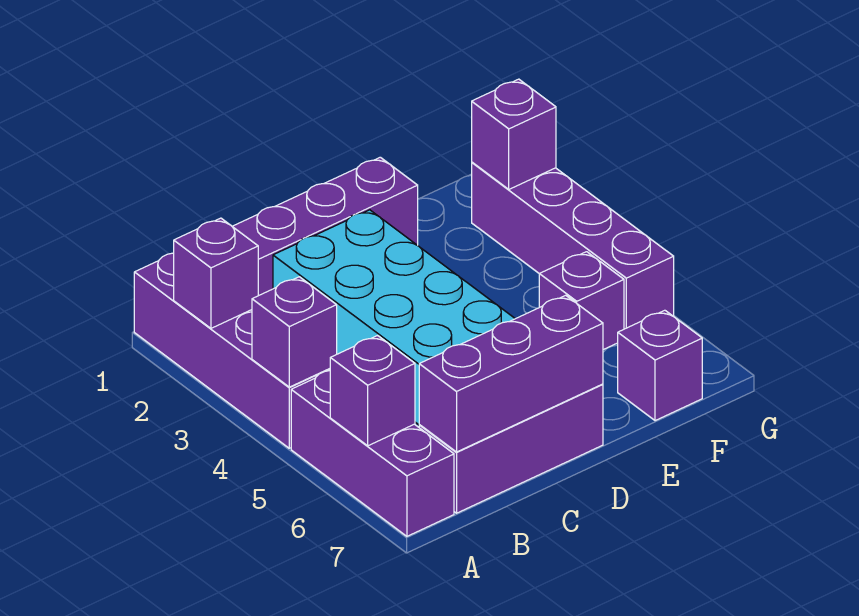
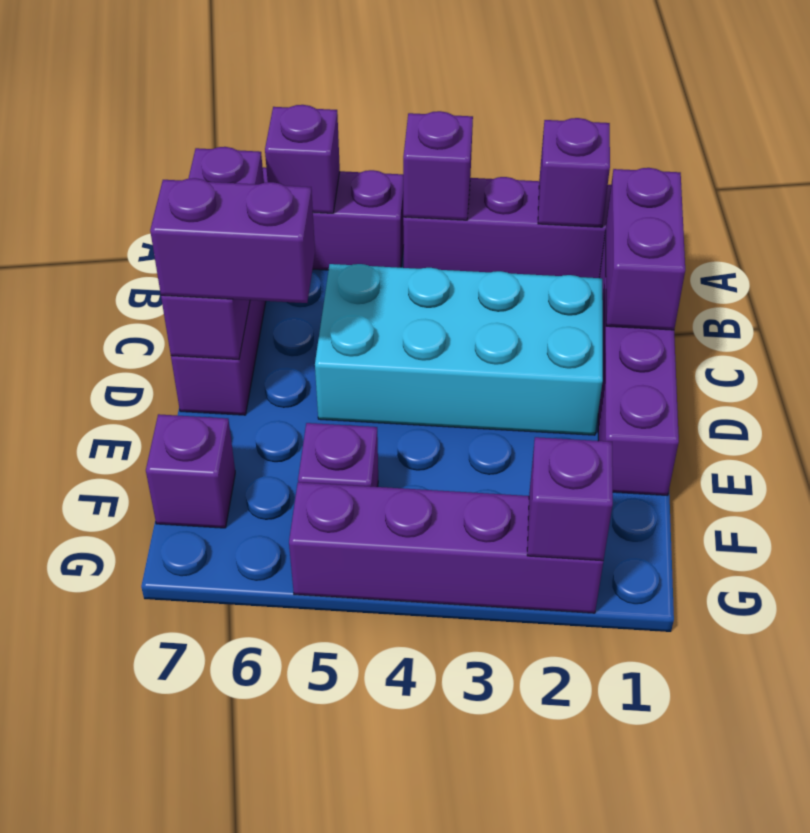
none -> purple brick B1:C1 level 2
none -> purple brick D6:D7 level 3

